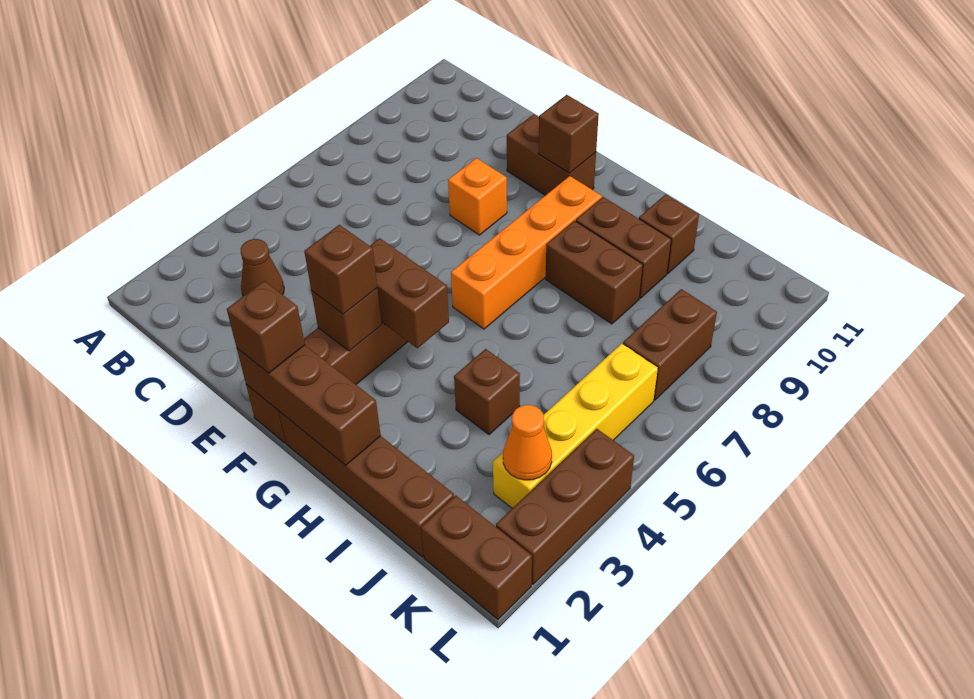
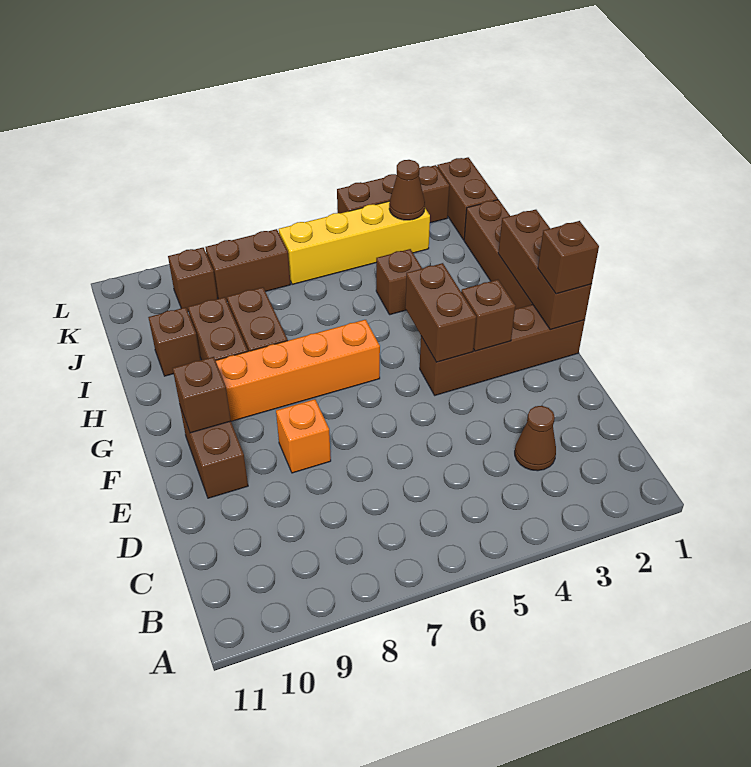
brown brick F3 level 3 -> brown brick K9 level 1
orange cone K3 level 2 -> brown cone K3 level 2

